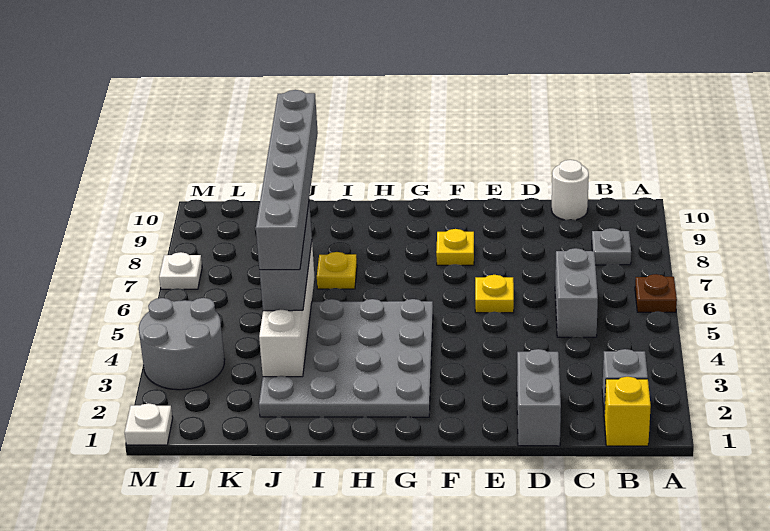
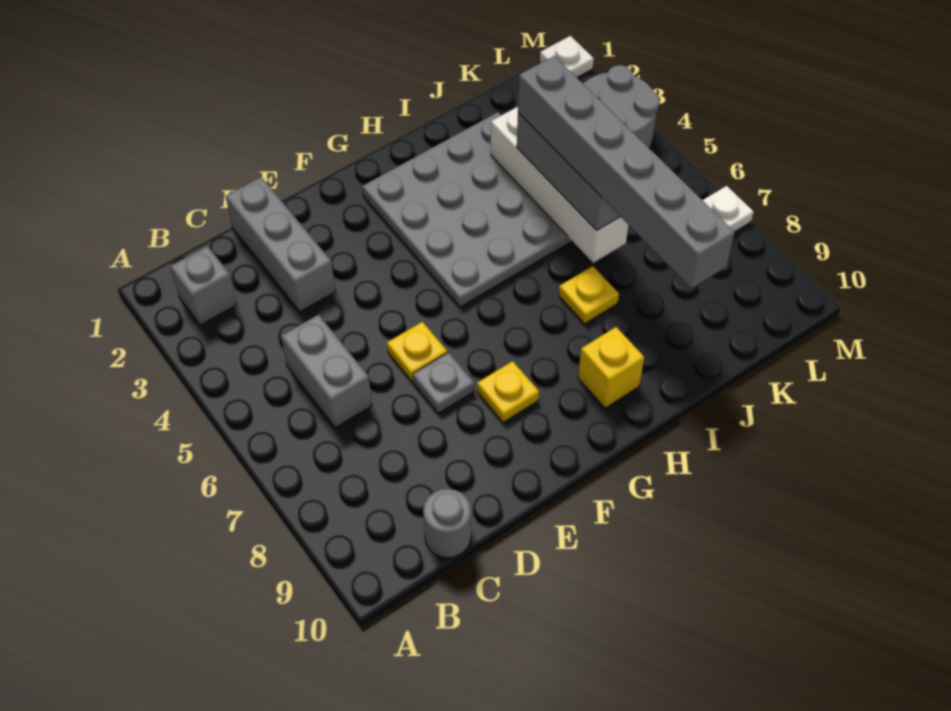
brown plate A6 level 1 -> none
yellow brick B1 level 1 -> yellow brick H9 level 1
grey plate B8 level 1 -> grey plate E7 level 1
white round brick C10 level 1 -> grey round brick C10 level 1
grey brick D1:D2 level 1 -> grey brick D1:D3 level 1

